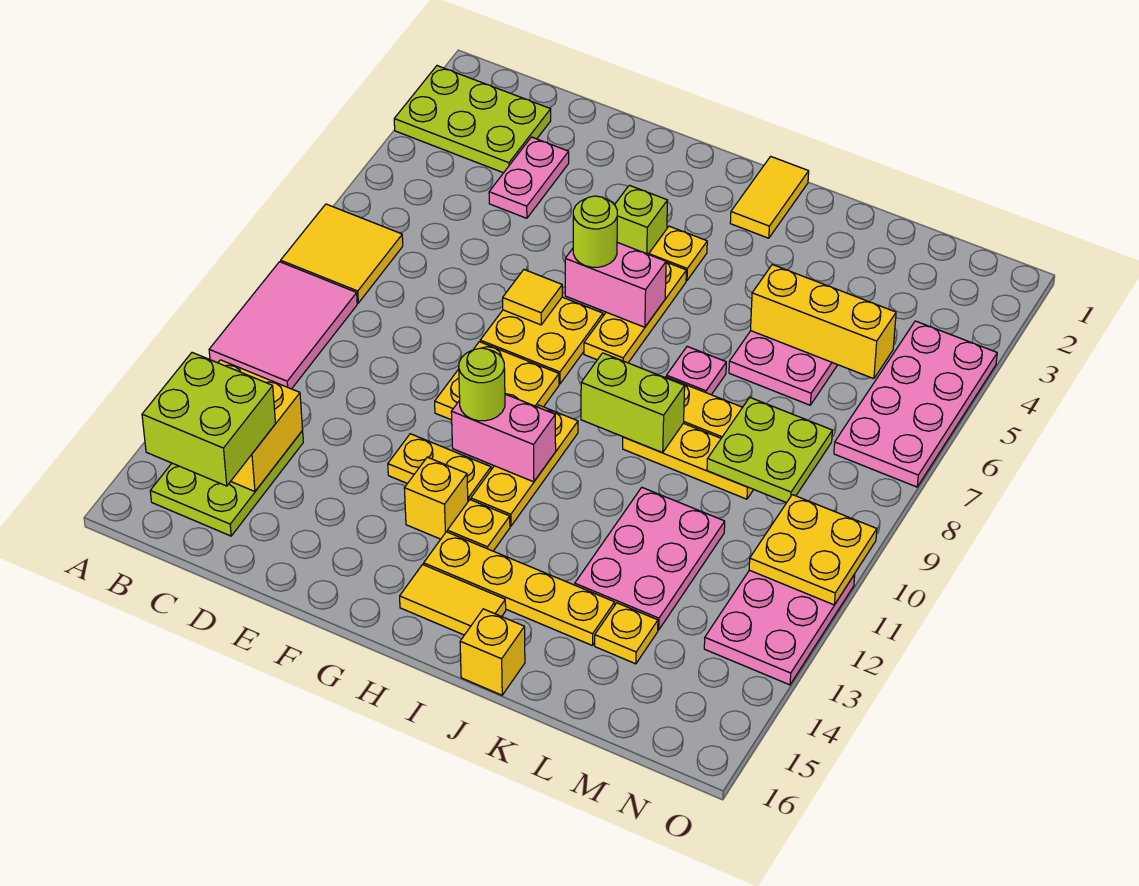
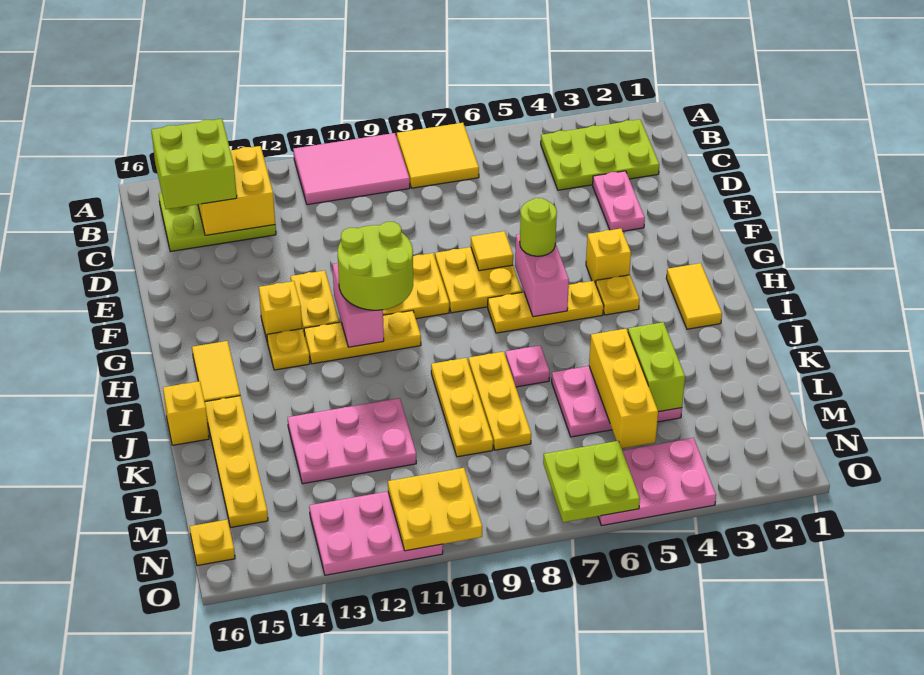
lime plate A2:C3 level 1 -> lime plate B2:C4 level 1
pink plate D3:D4 level 1 -> pink plate D3:E3 level 1
lime brick G4 level 1 -> yellow brick G4 level 1
lime round brick G11 level 3 -> lime round brick G10:H11 level 3
yellow plate H14:K14 level 1 -> yellow plate J15:M15 level 1
yellow tile I1:I2 level 1 -> yellow tile H2:I2 level 1
lime brick I9:J9 level 2 -> lime brick K4:L4 level 2
lime plate L8:M9 level 2 -> lime plate N6:O7 level 2
yellow plate L14 level 1 -> yellow plate N16 level 1
pink plate N4:O7 level 1 -> pink plate N4:O6 level 1

